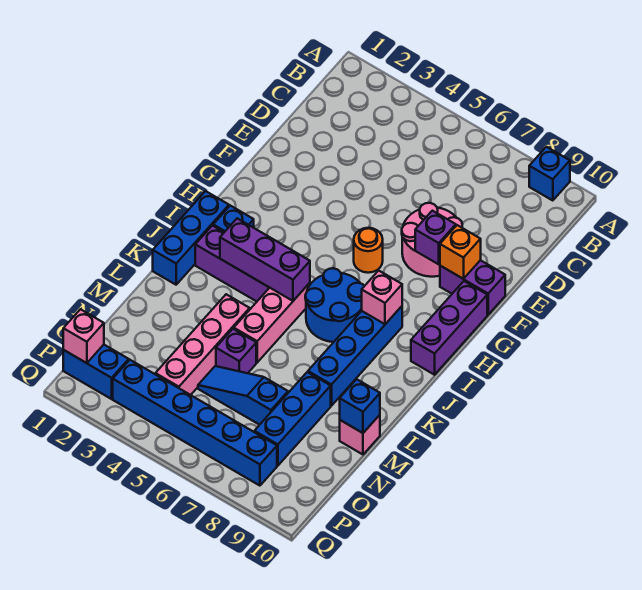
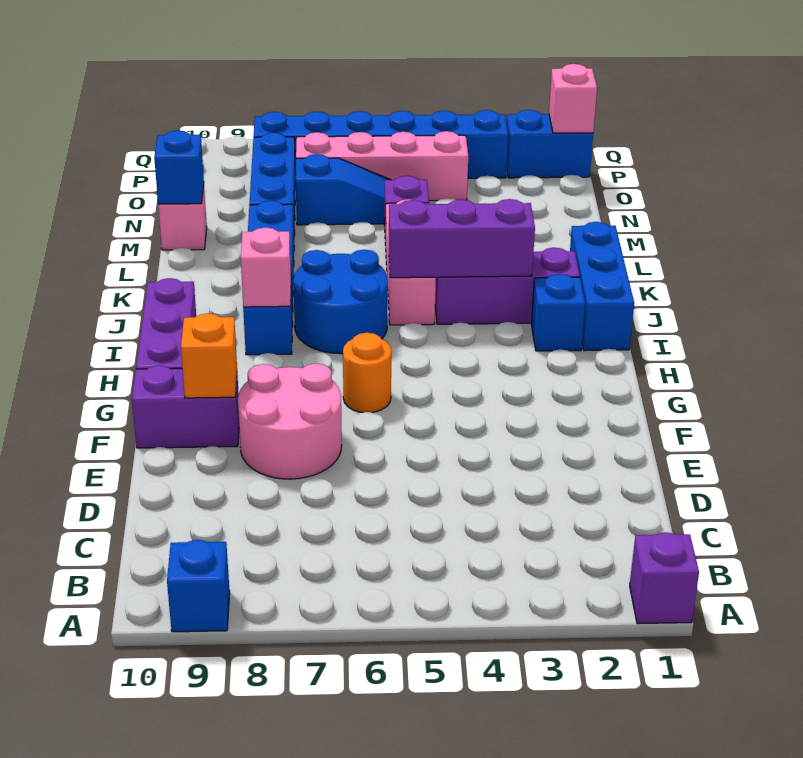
purple brick F8 level 2 -> purple brick A1 level 1
pink brick L4:O4 level 1 -> pink brick O4:O7 level 1

